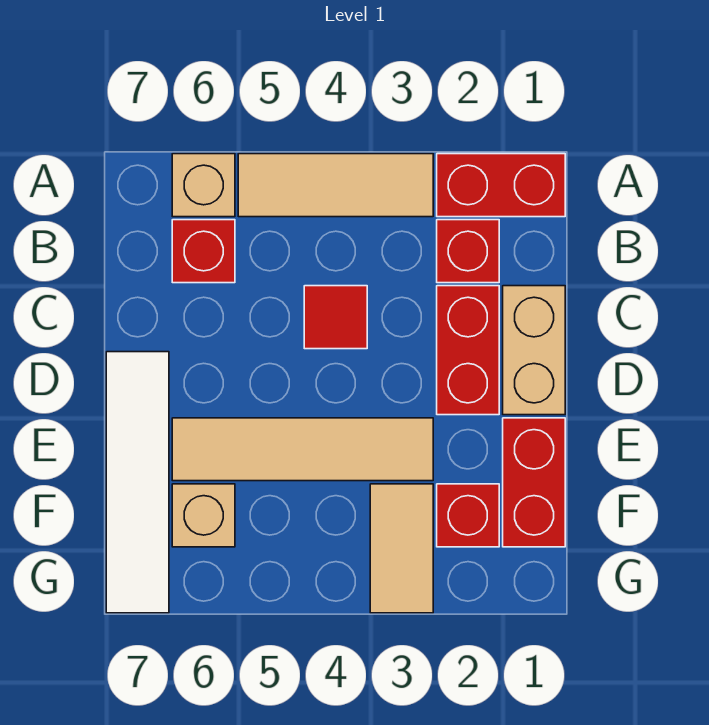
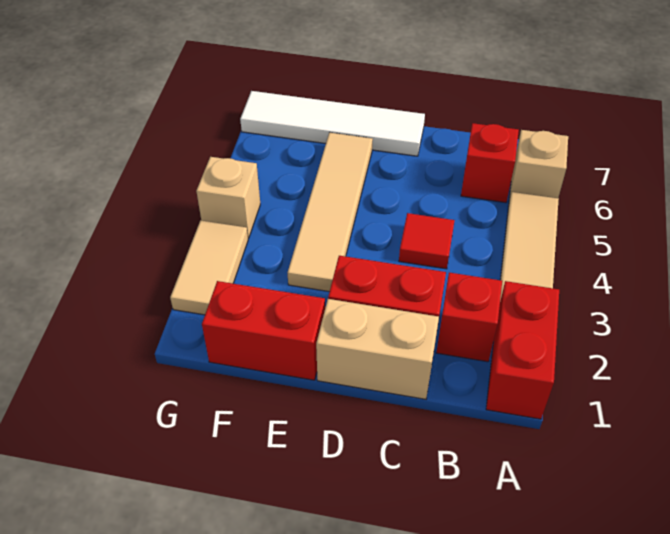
red brick F2 level 1 -> none
tan tile F3:G3 level 1 -> tan tile G2:G3 level 1
tan brick F6 level 1 -> tan brick G4 level 1

